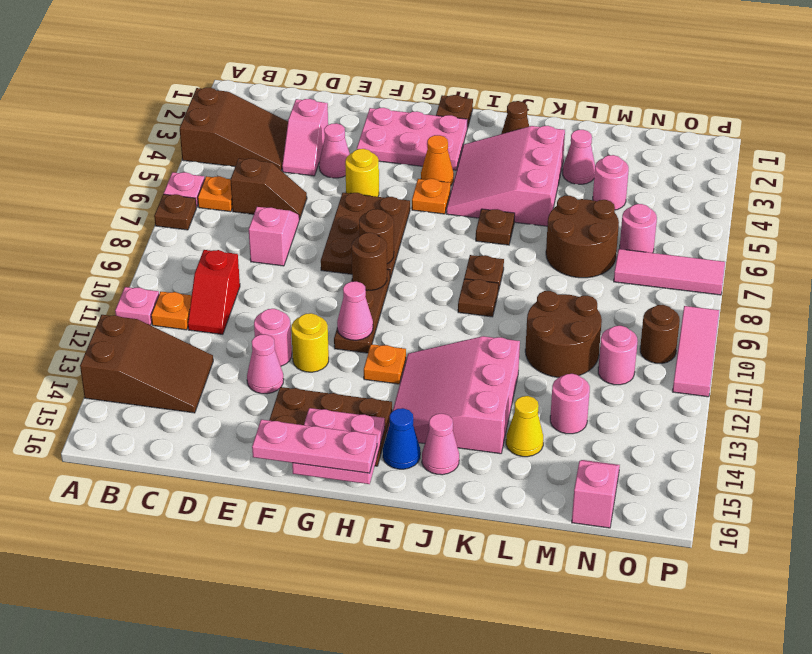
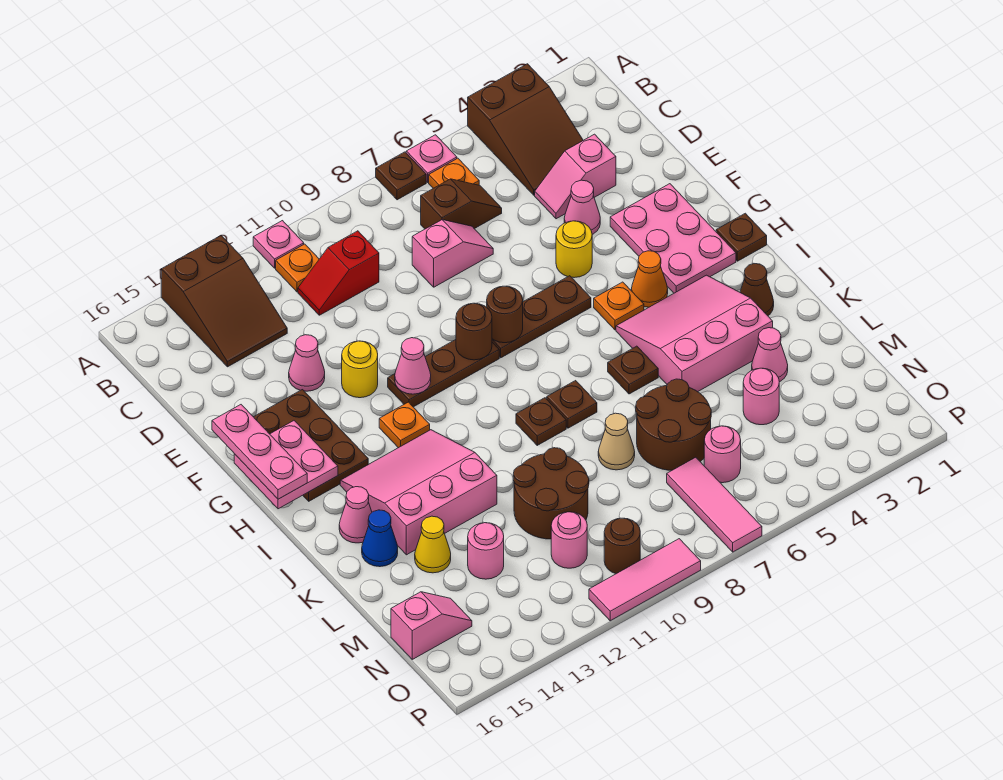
brown slope C6:D6 level 1 top C -> brown slope C6:C7 level 1 top 7
pink round brick E12 level 1 -> none
brown plate F6:G8 level 1 -> brown plate G6:G8 level 1
blue cone I15 level 1 -> blue cone K15 level 1
none -> tan cone L8 level 1

